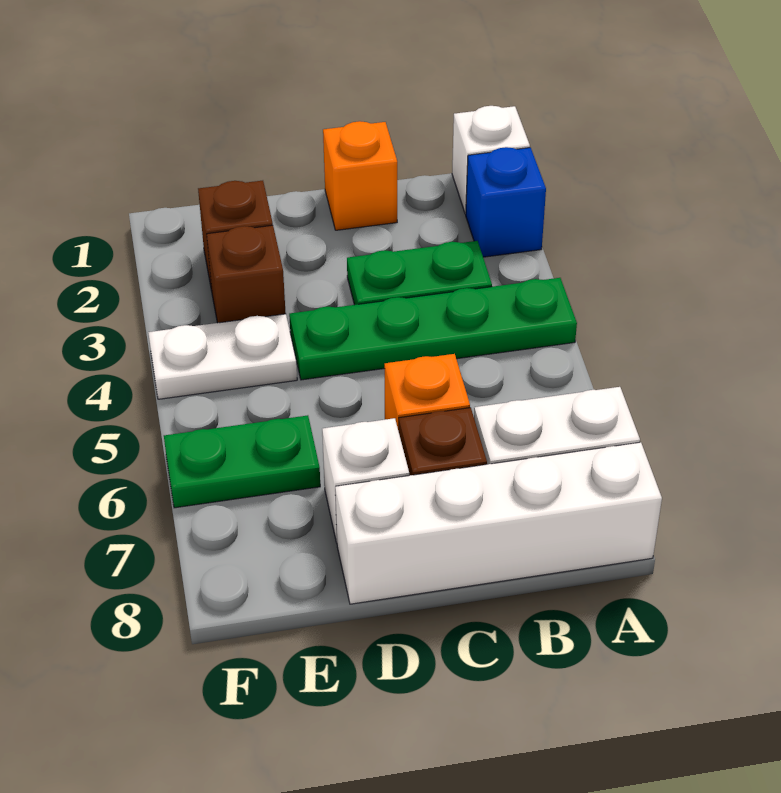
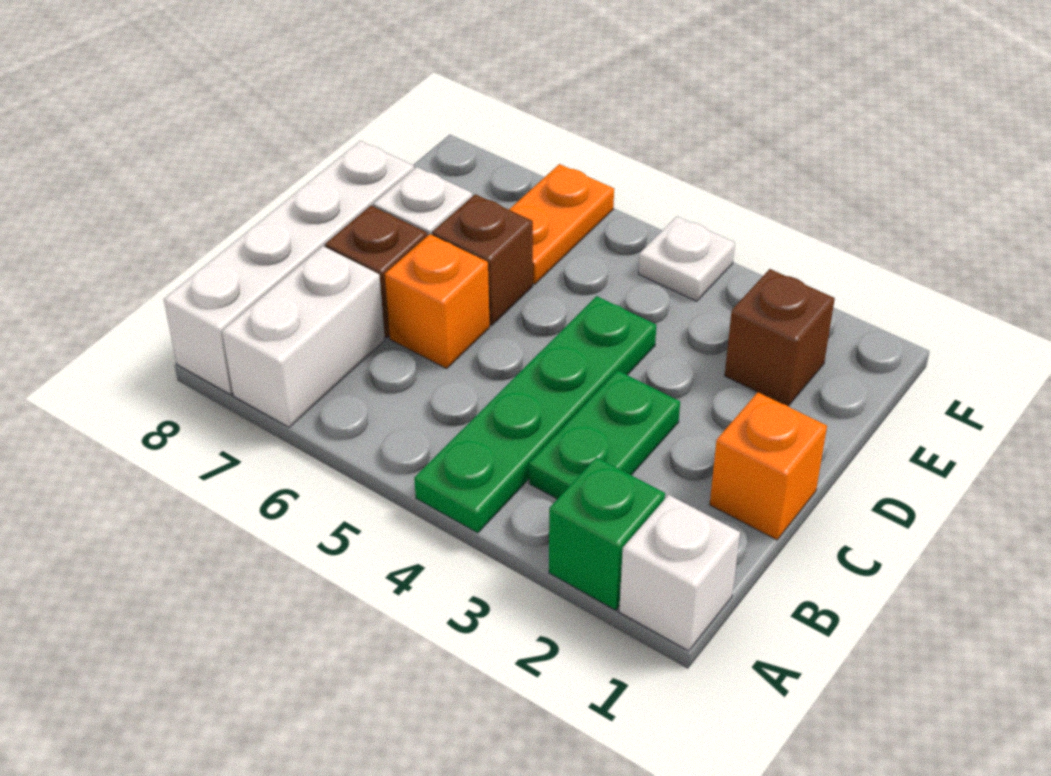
blue brick A2 level 1 -> green brick A2 level 1
brown brick E3 level 1 -> brown brick D6 level 1
white plate E4:F4 level 1 -> white plate F4 level 1
green plate E6:F6 level 1 -> orange plate E6:F6 level 1

